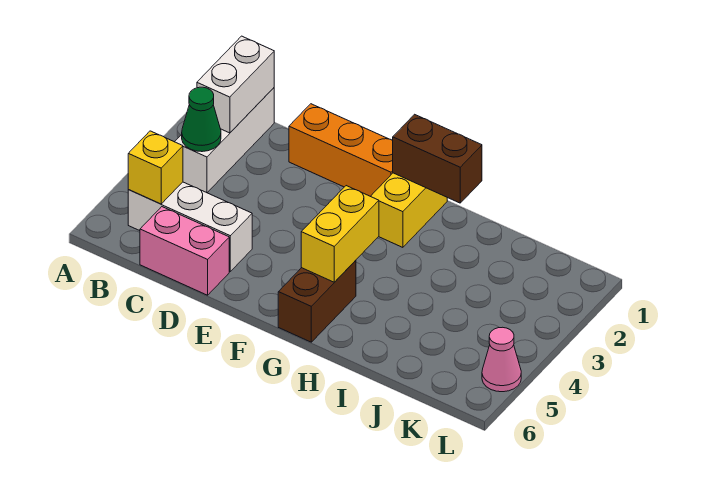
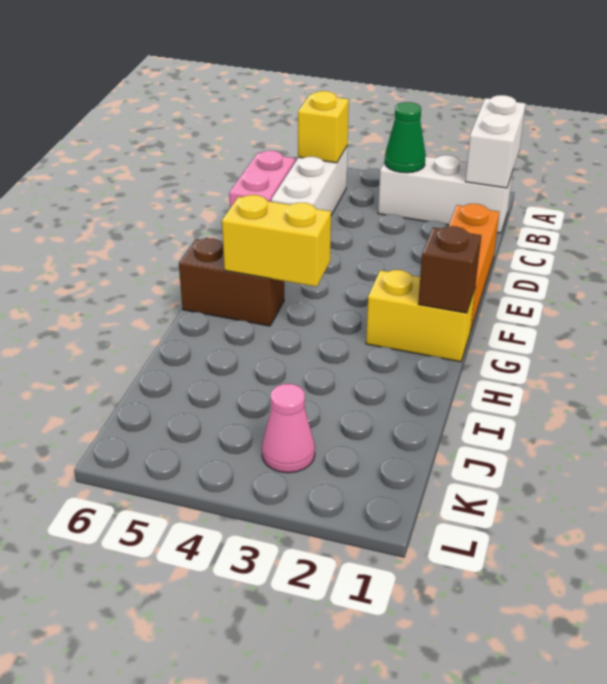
white brick B1:B2 level 2 -> white brick A1:B1 level 2
brown brick G1:H1 level 2 -> brown brick G1 level 2
pink cone L5 level 1 -> pink cone K3 level 1

